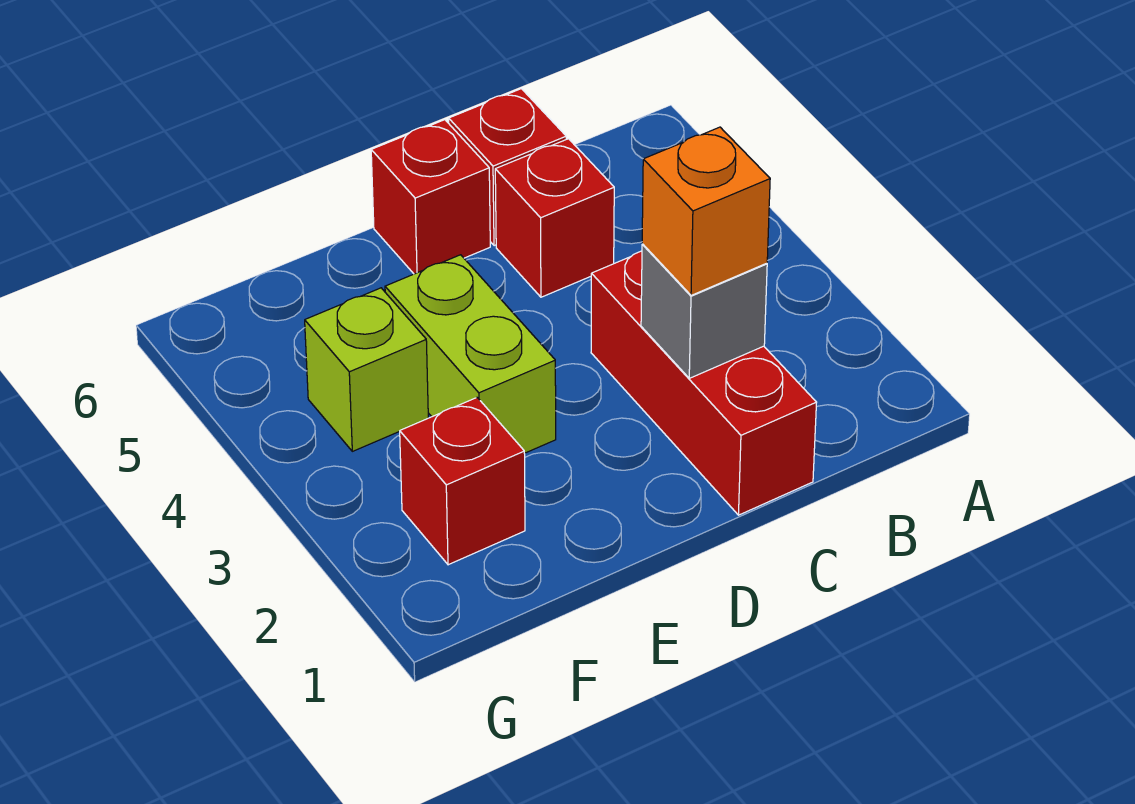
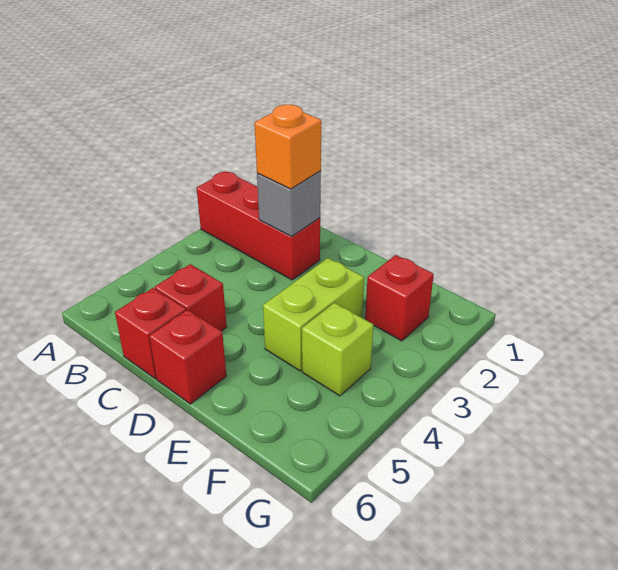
red brick C1:C3 level 1 -> red brick A2:C2 level 1

